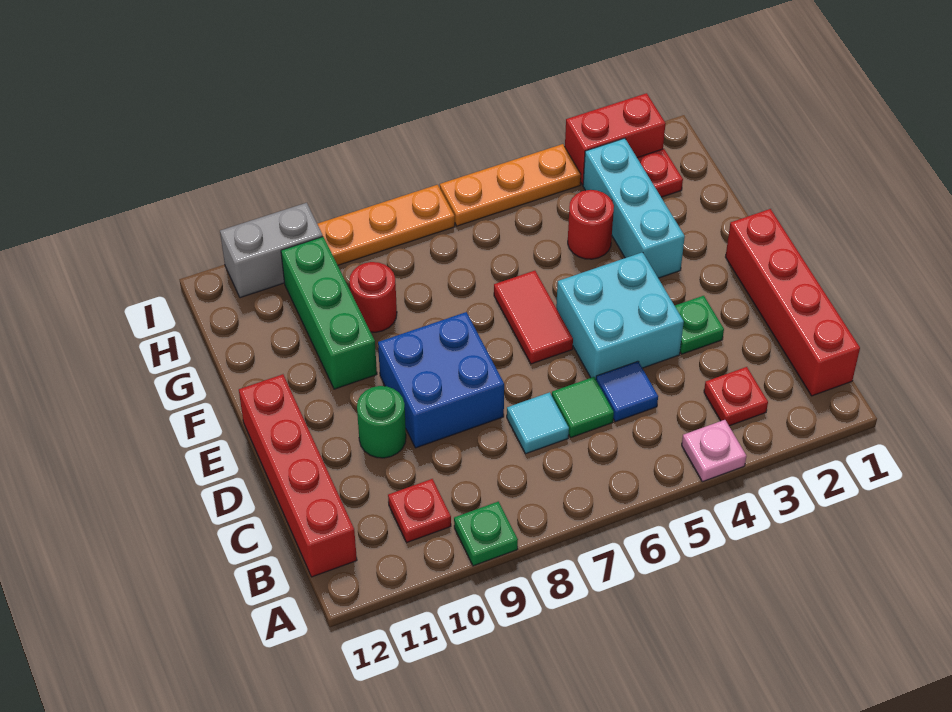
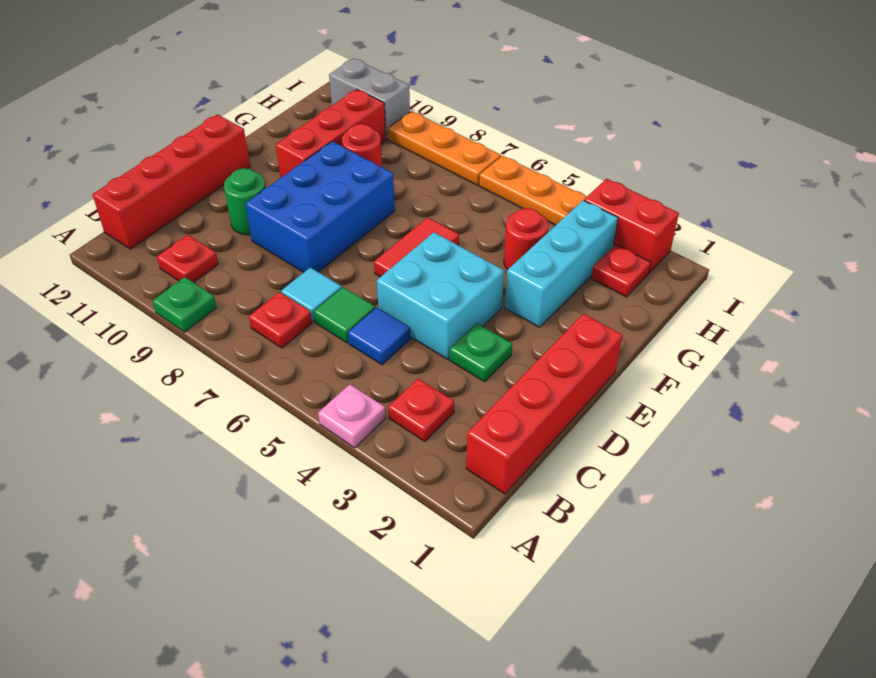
none -> red plate B7 level 1
blue brick D8:E9 level 1 -> blue brick D8:F9 level 1
green brick F10:H10 level 1 -> red brick F10:H10 level 1

